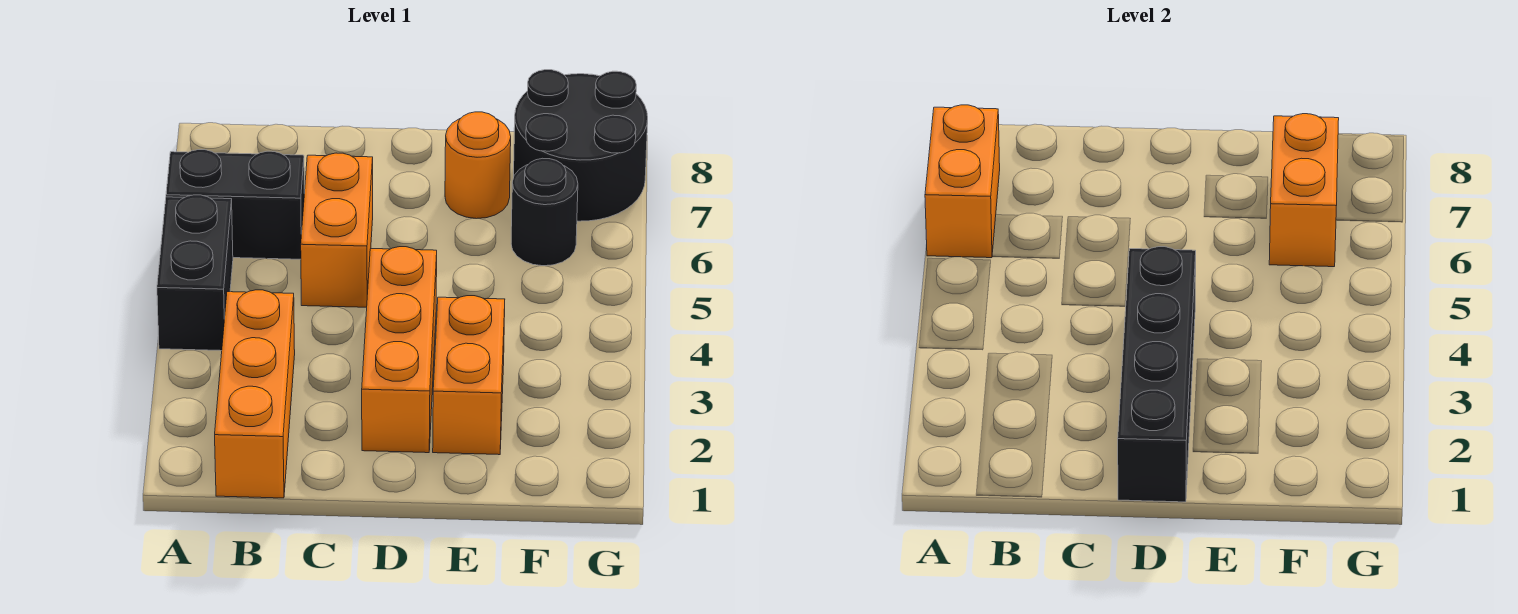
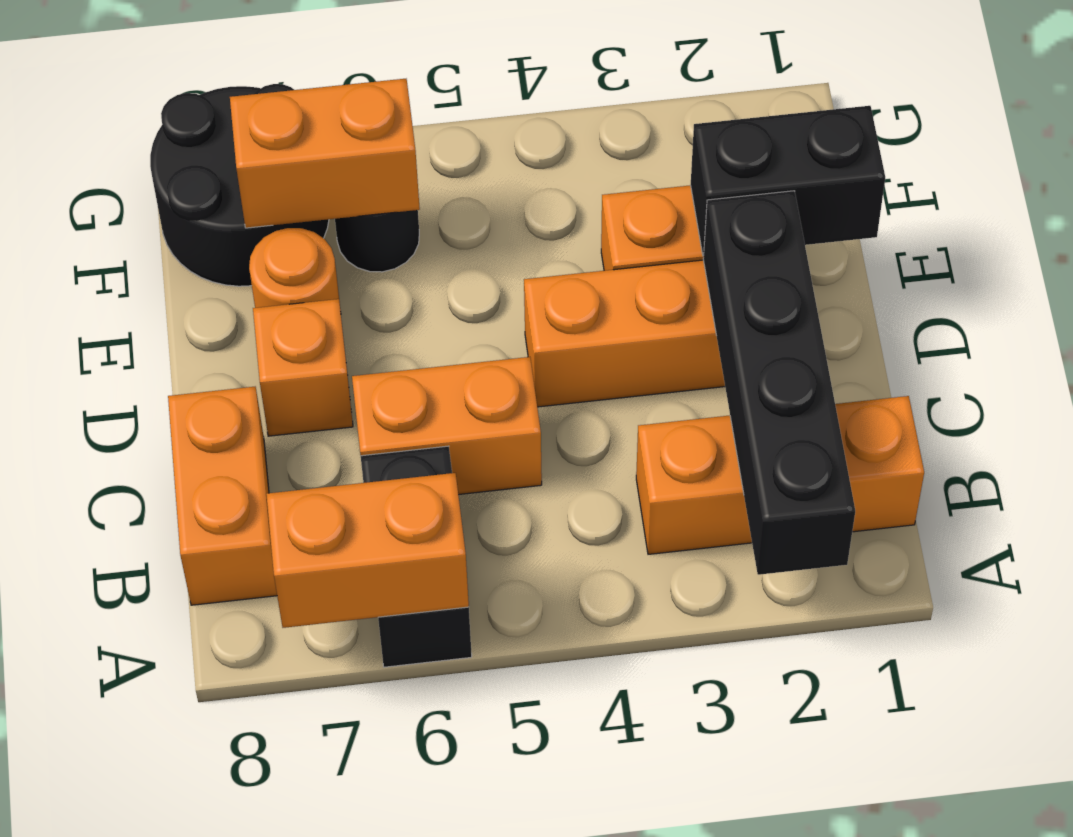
black brick A4:A5 level 1 -> black brick E1:E2 level 2
none -> orange brick B8:C8 level 1
black brick D1:D4 level 2 -> black brick A2:D2 level 2
none -> orange brick D7 level 1

